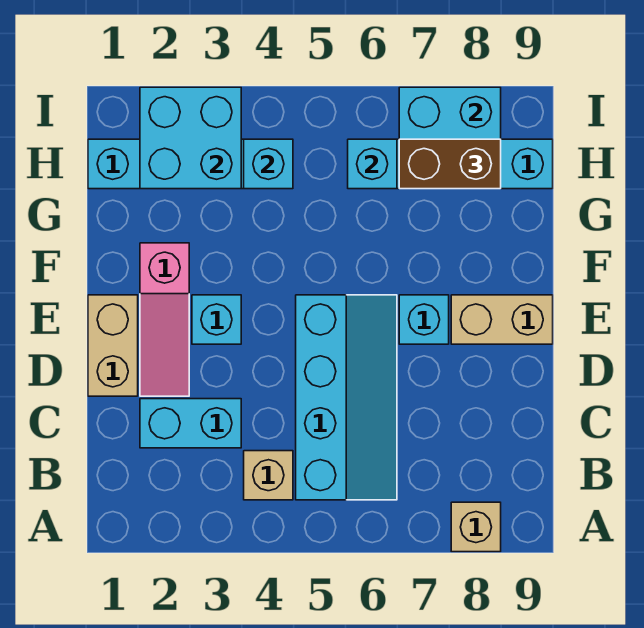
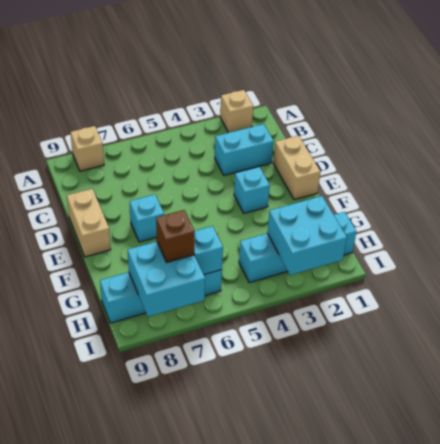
tan brick B4 level 1 -> tan brick A2 level 1
cyan slope B5:E6 level 1 top 5 -> none
pink slope D2:F2 level 1 top F -> none
tan brick E8:E9 level 1 -> tan brick D9:E9 level 1
cyan brick H4 level 2 -> none
brown brick H7:H8 level 3 -> brown brick H7 level 3

